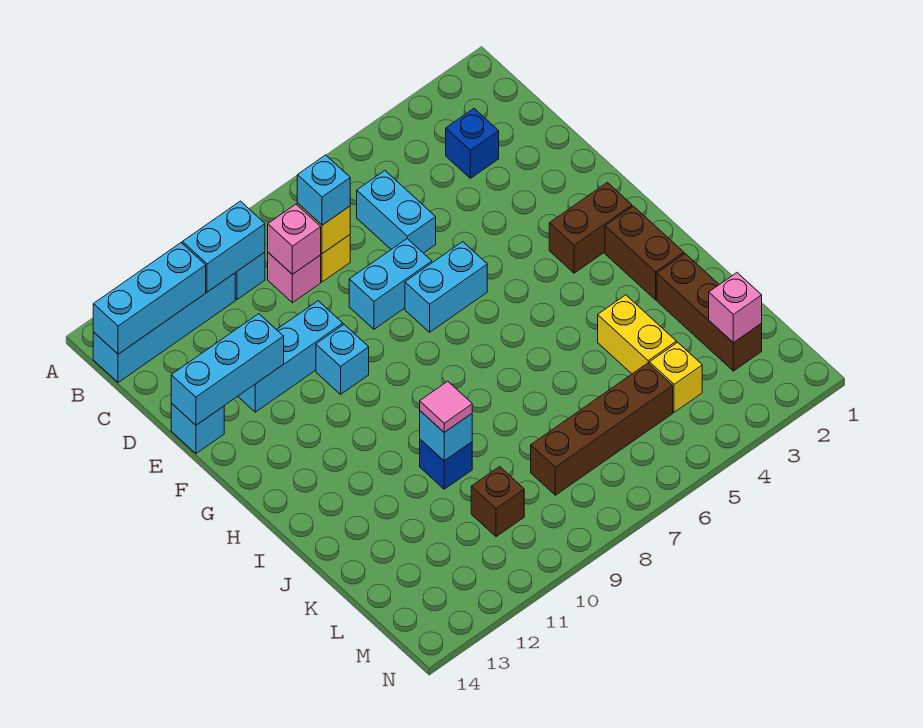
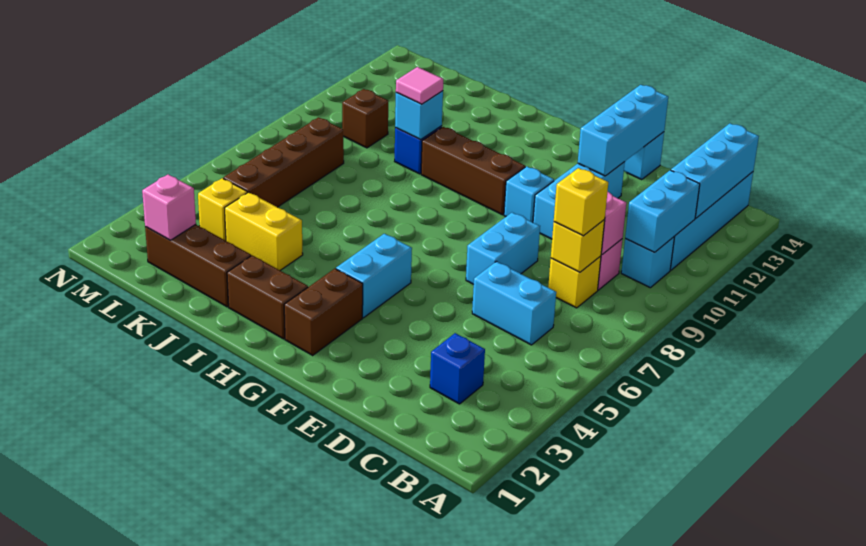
cyan brick C8 level 3 -> yellow brick C8 level 3
cyan brick F6:F7 level 1 -> cyan brick G4:G5 level 1
none -> brown brick G10:I10 level 1

